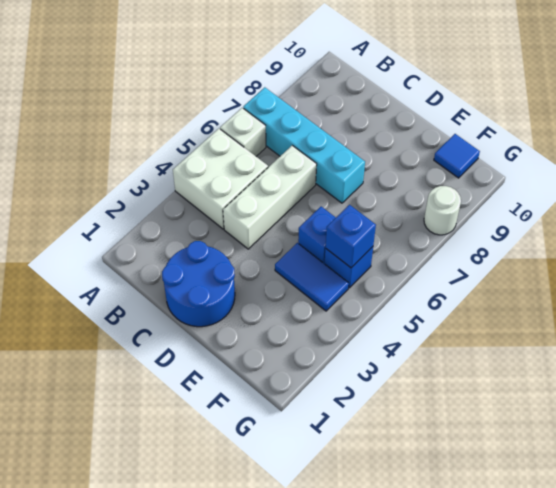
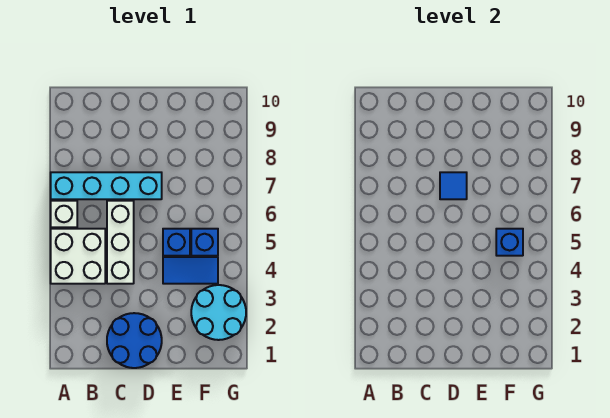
none -> cyan round brick F2:G3 level 1
blue tile F10 level 1 -> blue tile D7 level 2
white round brick G8 level 1 -> none

